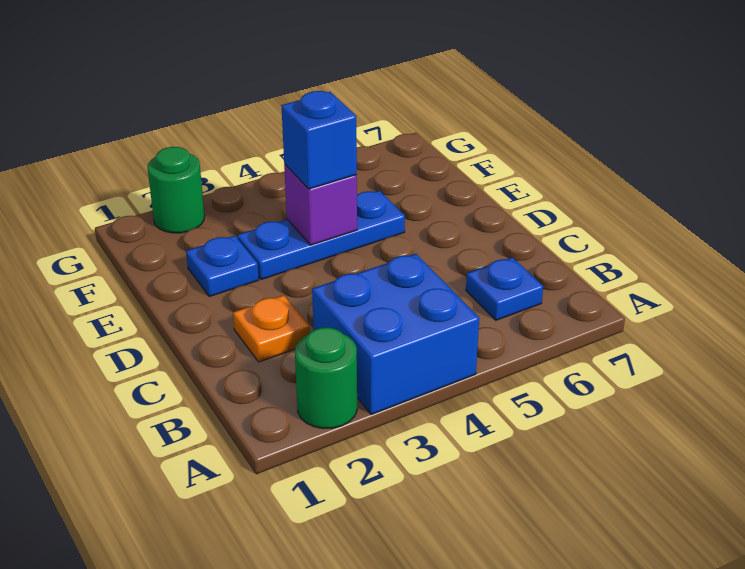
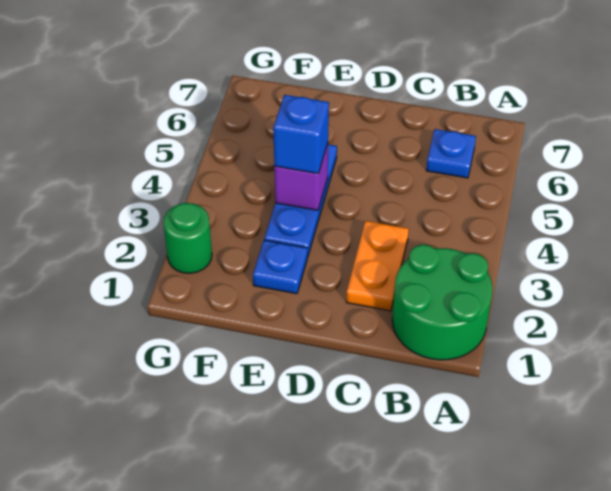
green round brick A2 level 1 -> green round brick A1:B2 level 1
blue brick A3:B4 level 1 -> none
orange plate C2 level 1 -> orange plate C2:C3 level 1

